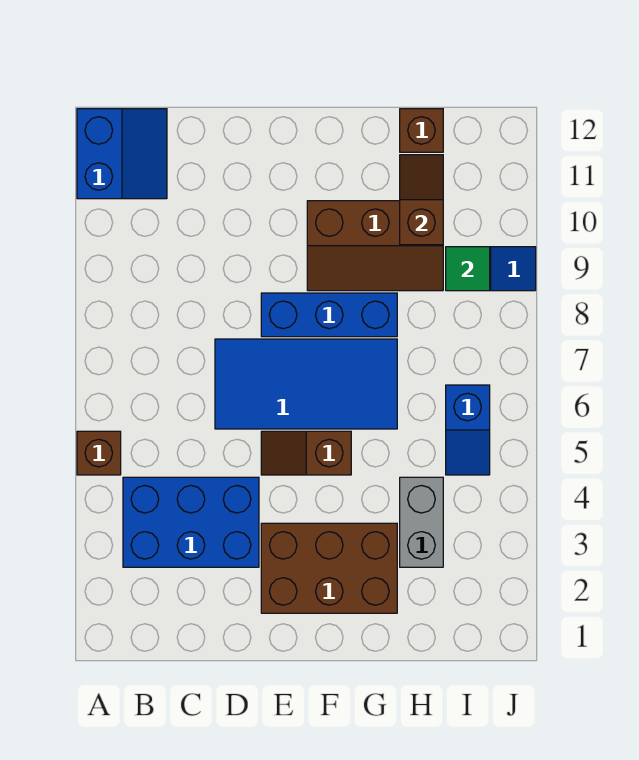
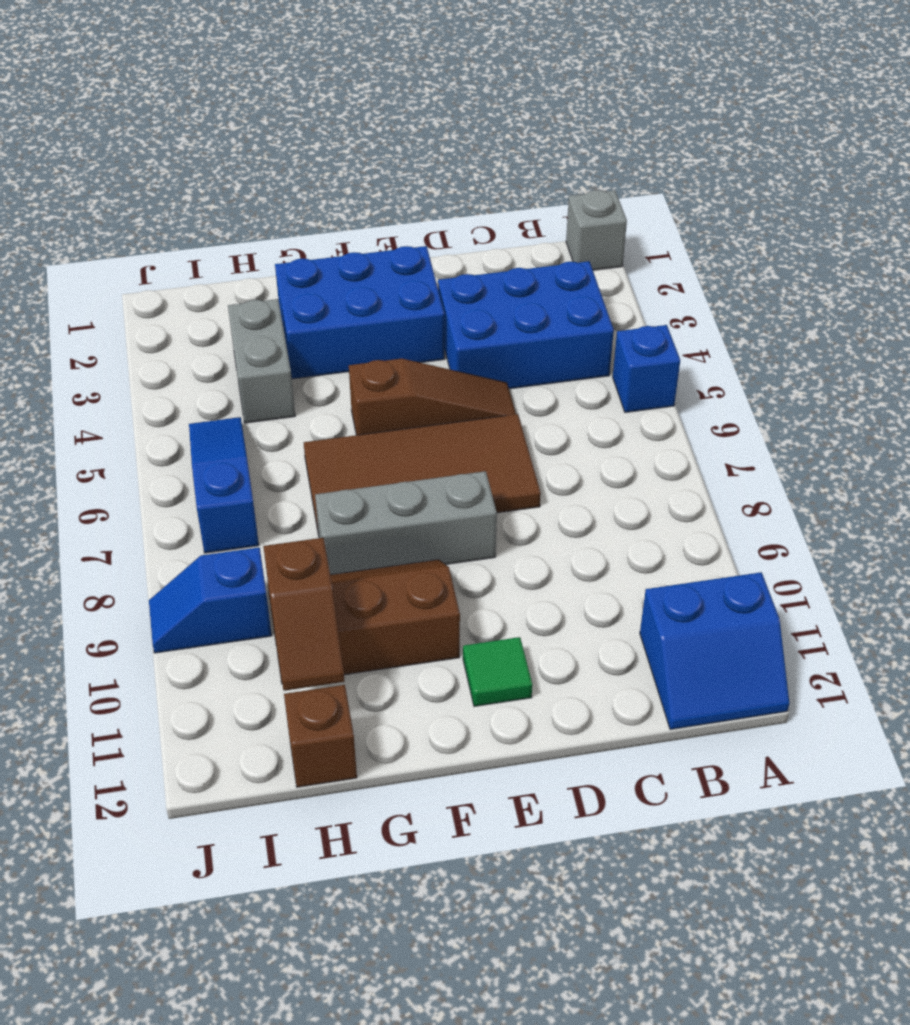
none -> grey brick A1 level 1
brown brick A5 level 1 -> blue brick A5 level 1
blue slope A11:B12 level 1 top A -> blue slope A11:B12 level 1 top 11
blue tile D6:G7 level 1 -> brown tile D6:G7 level 1
brown brick E2:G3 level 1 -> blue brick E2:G3 level 1
brown slope E5:F5 level 1 top F -> brown slope D5:F5 level 1 top F
blue brick E8:G8 level 1 -> grey brick E8:G8 level 1
blue slope I5:I6 level 1 top 6 -> blue slope I5:I7 level 1 top 7
green tile I9 level 2 -> green tile E11 level 1

